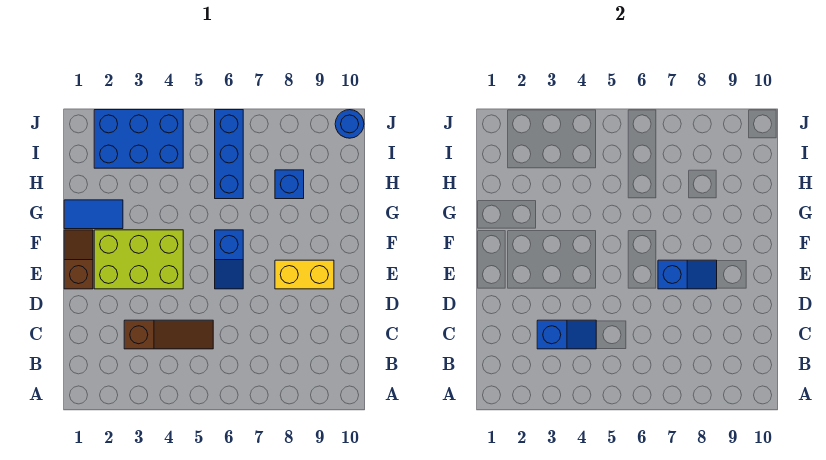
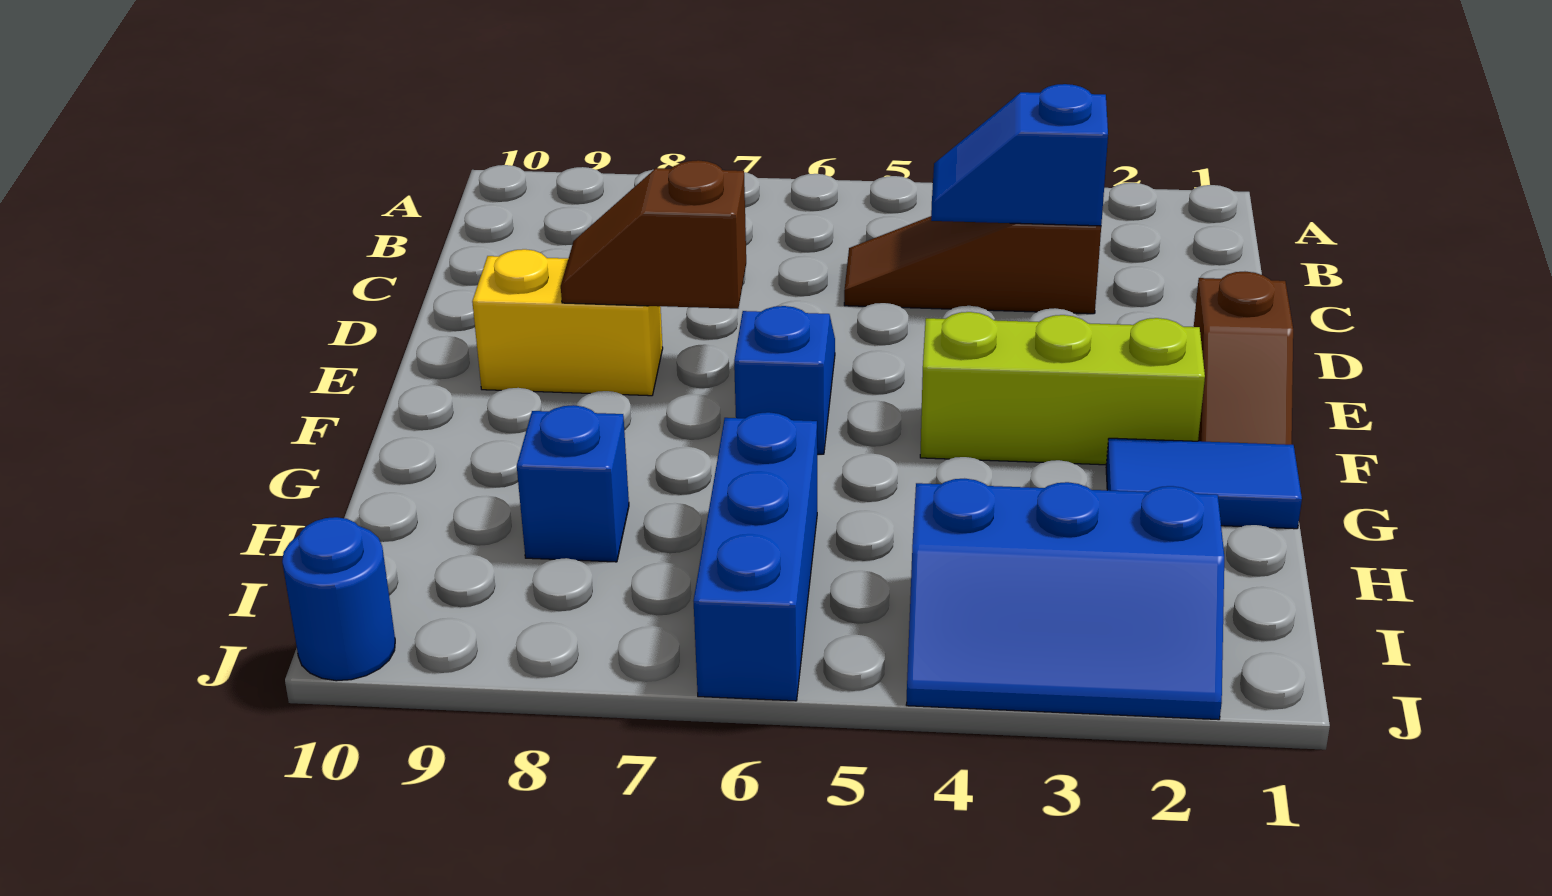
lime brick E2:F4 level 1 -> lime brick F2:F4 level 1
blue slope E7:E8 level 2 top 7 -> brown slope E7:E8 level 2 top 7
blue brick I2:J4 level 1 -> blue slope I2:J4 level 1 top I

